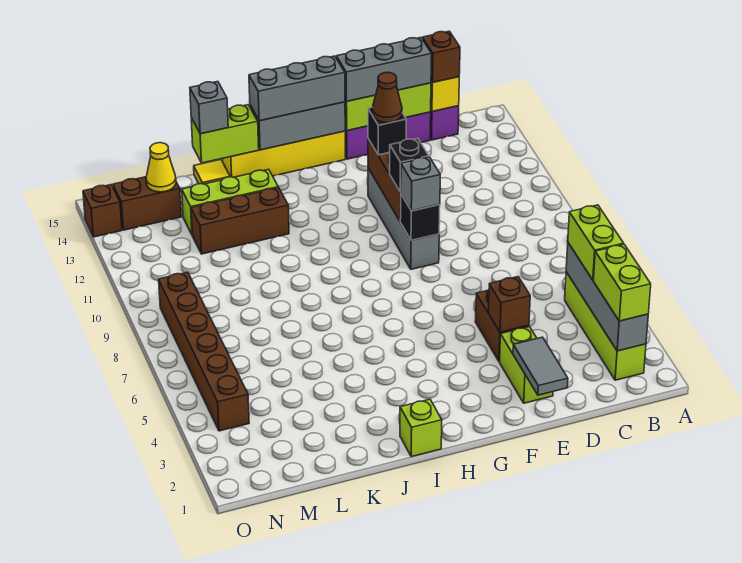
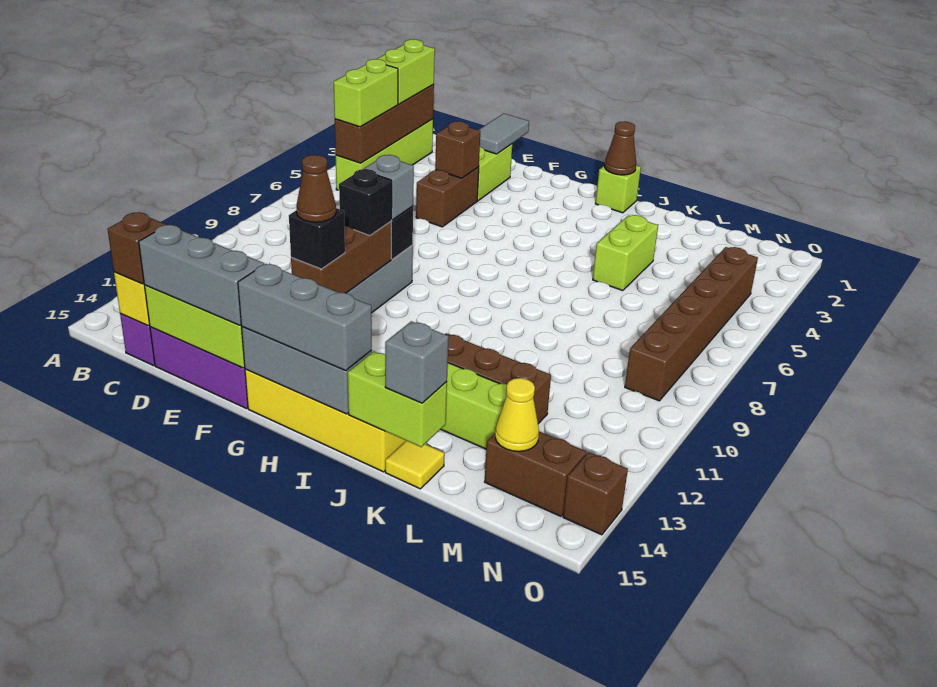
grey brick B2:B5 level 2 -> brown brick B2:B5 level 2
none -> brown cone I1 level 2
none -> lime brick K4:K5 level 1

